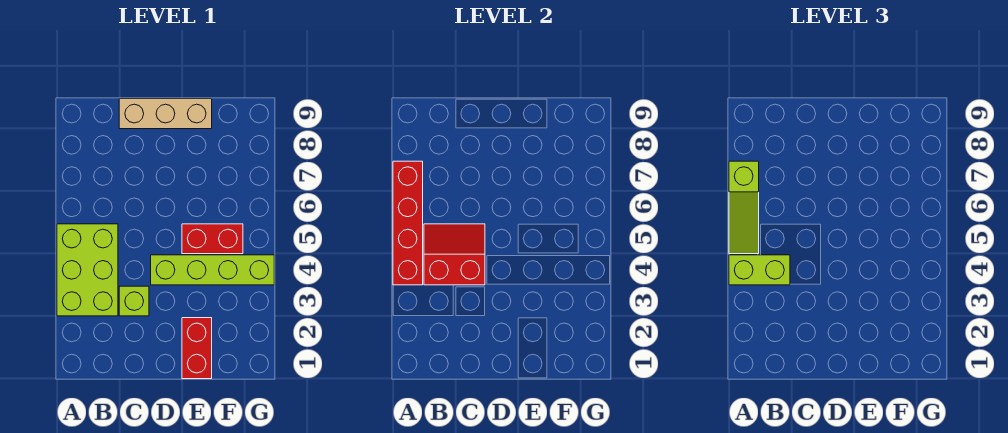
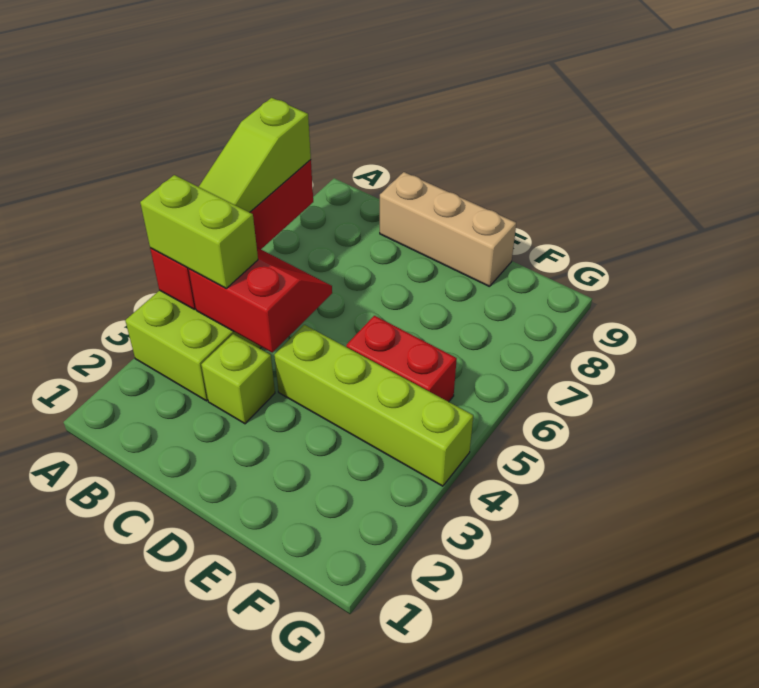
red brick E1:E2 level 1 -> none

